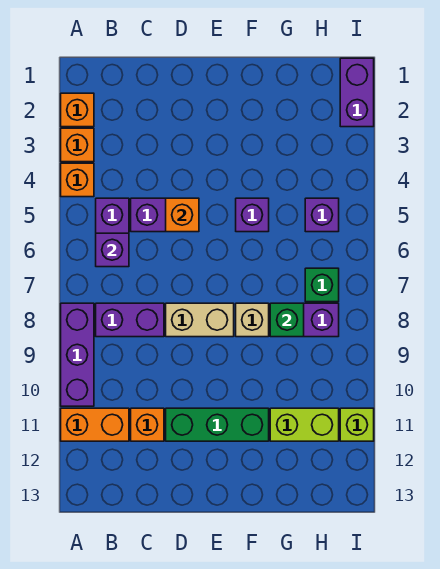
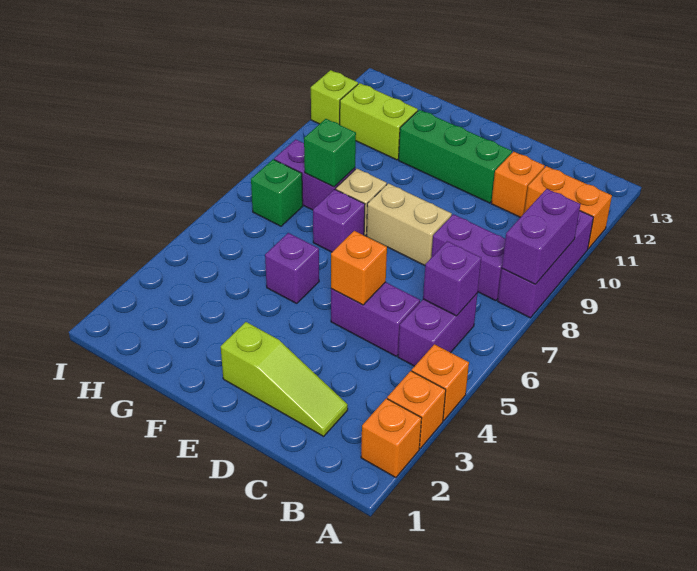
none -> lime slope C2:E2 level 1 top E
purple brick H5 level 1 -> purple brick F7 level 1
purple brick I1:I2 level 1 -> purple brick A8:A9 level 2

